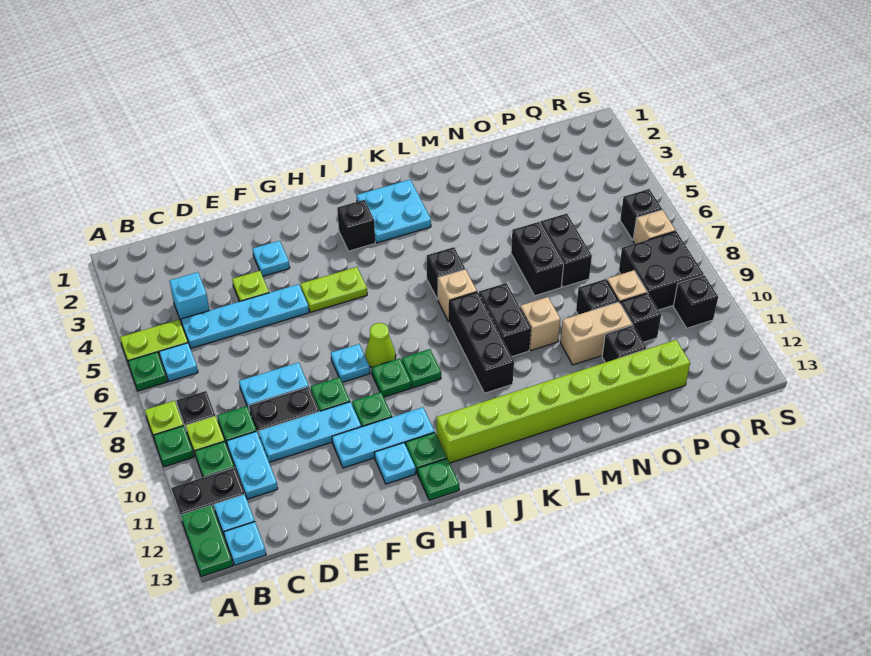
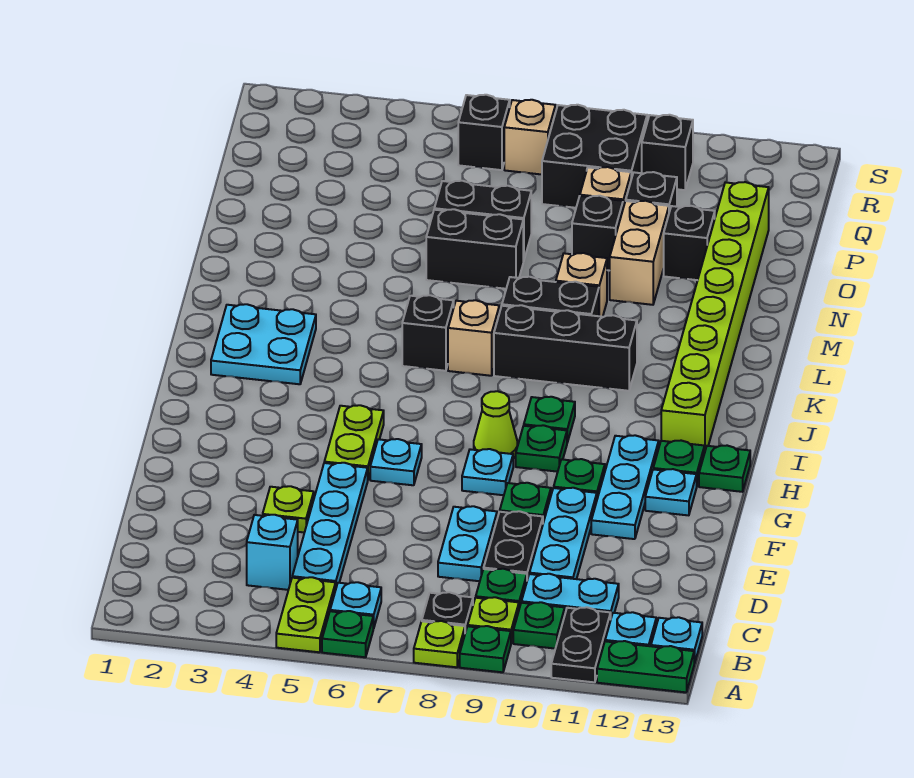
cyan plate F3 level 1 -> cyan plate G6 level 1
black brick I3 level 1 -> none

